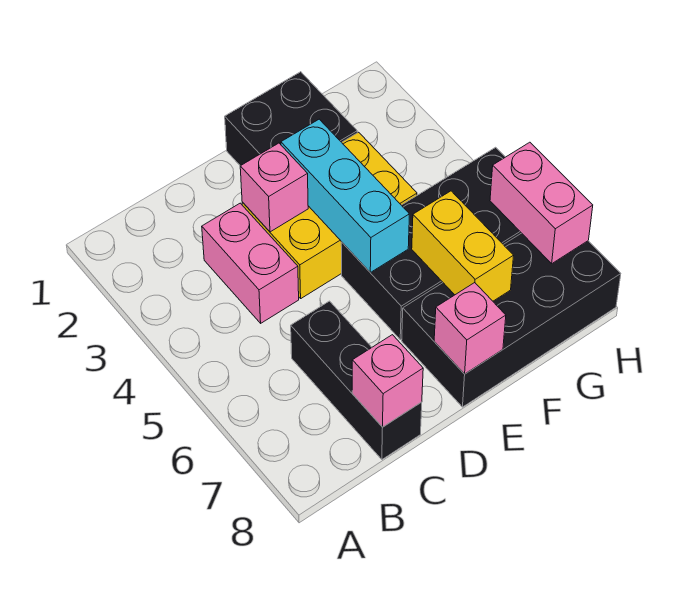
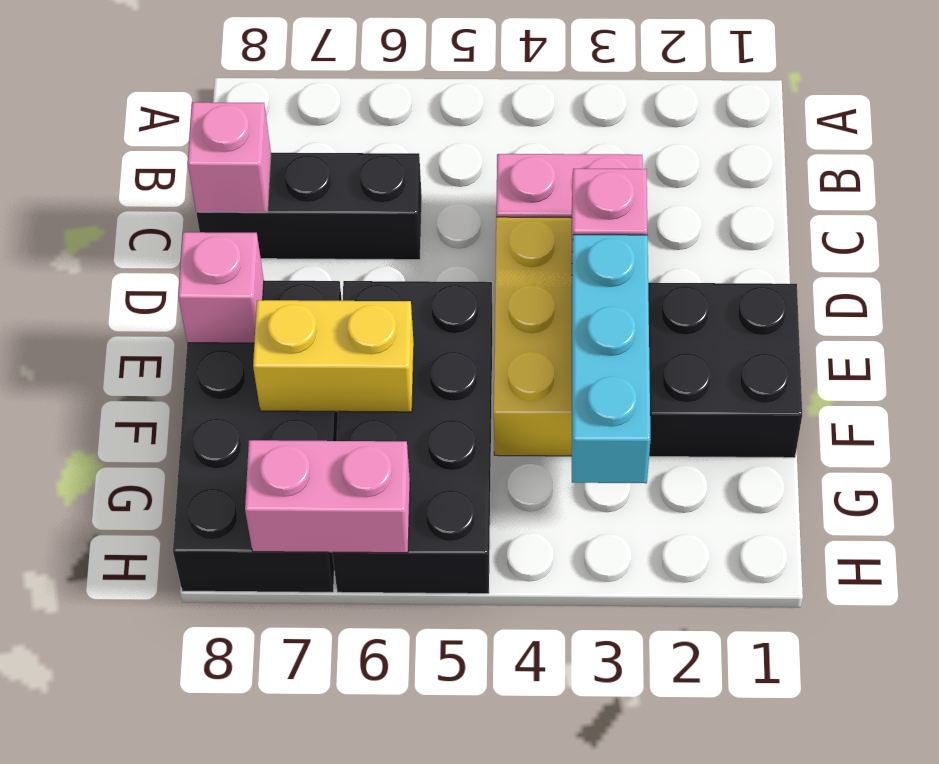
cyan brick E3:E5 level 2 -> cyan brick E3:G3 level 2

